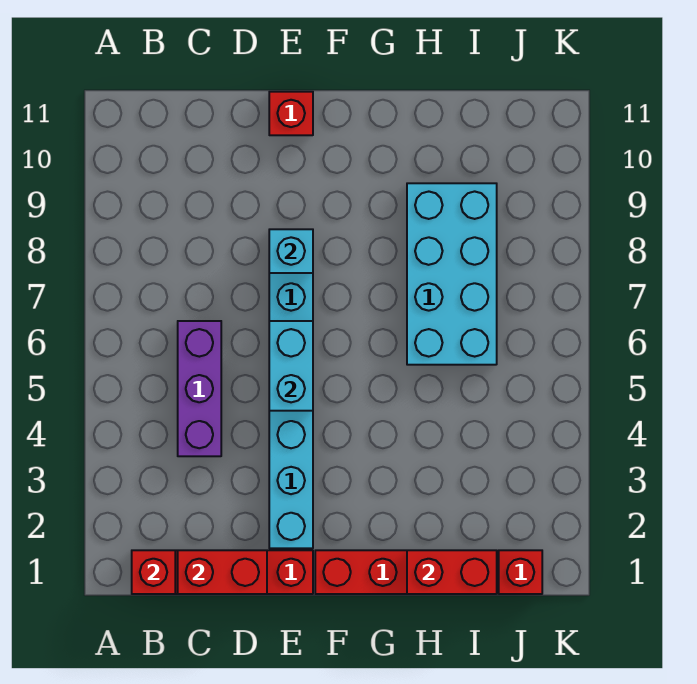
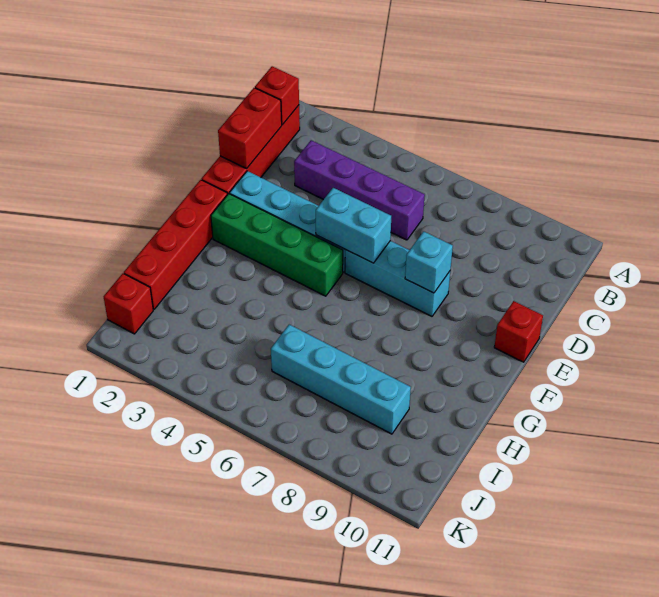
purple brick C4:C6 level 1 -> purple brick C3:C6 level 1
none -> green brick F2:F5 level 1
red brick H1:I1 level 2 -> none
cyan brick H6:I9 level 1 -> cyan brick I6:I9 level 1

